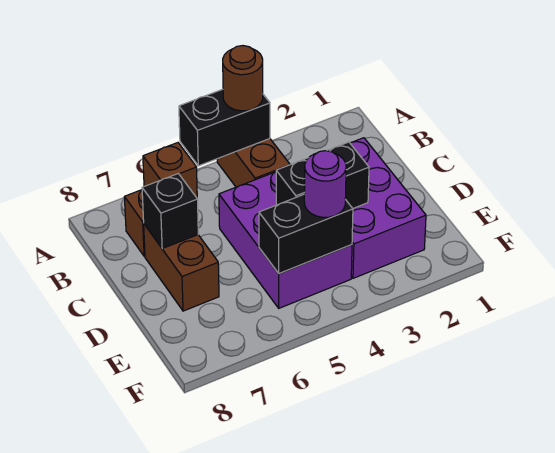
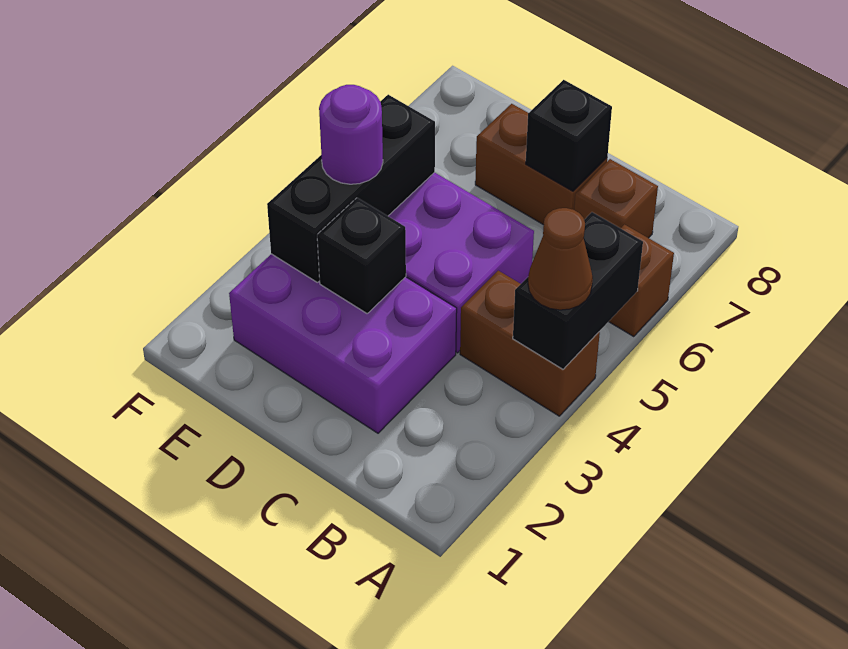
brown round brick A4 level 3 -> brown cone A4 level 3
black brick D3:D4 level 2 -> black brick D3 level 2
black brick E4:E5 level 2 -> black brick E3:E5 level 2

